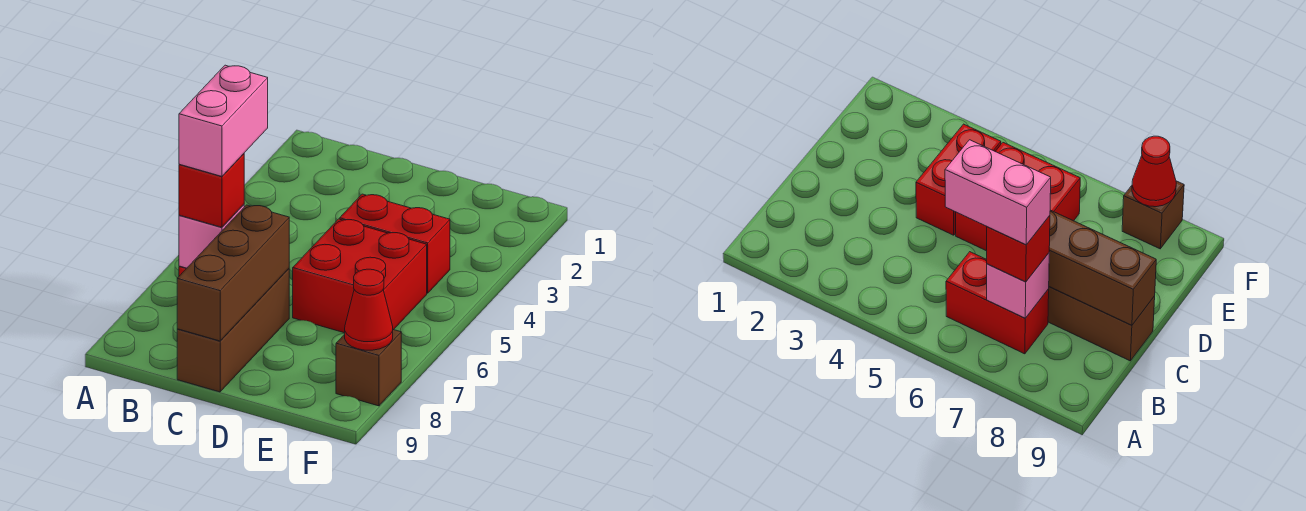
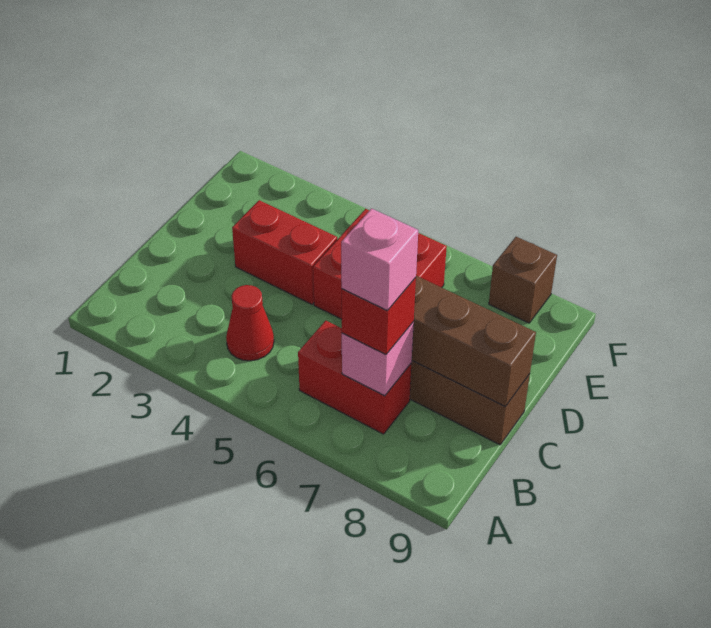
pink brick B6:B7 level 4 -> pink brick B7 level 4
red brick D4:E4 level 1 -> red brick D3:D4 level 1
red cone F8 level 2 -> red cone B4 level 1

